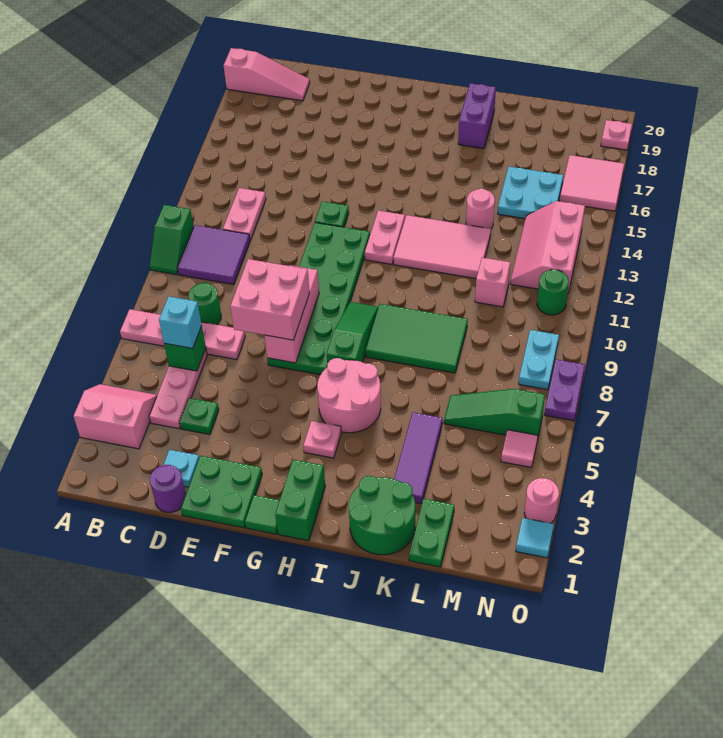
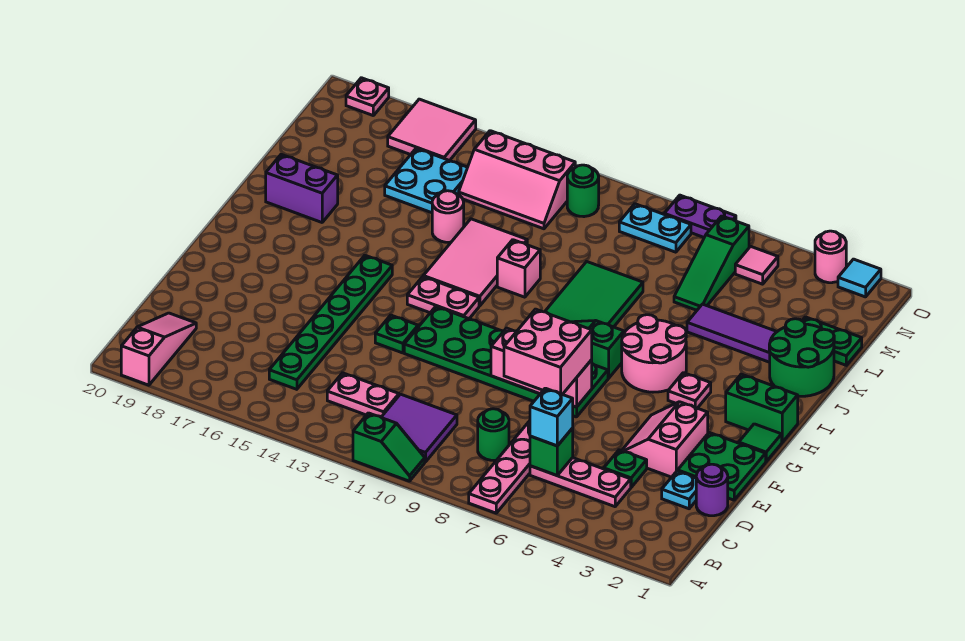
pink slope A3:B4 level 1 top 3 -> pink slope E3:F4 level 1 top 3
none -> green plate C15:H15 level 1
pink brick L11 level 1 -> pink brick J11 level 1

